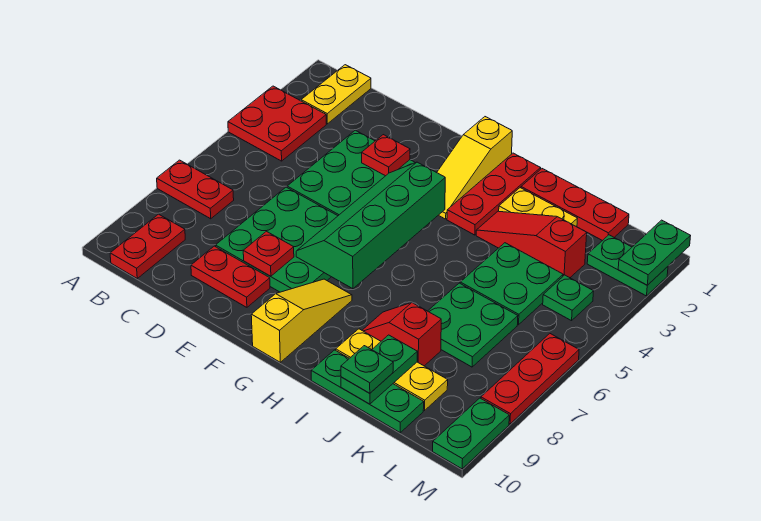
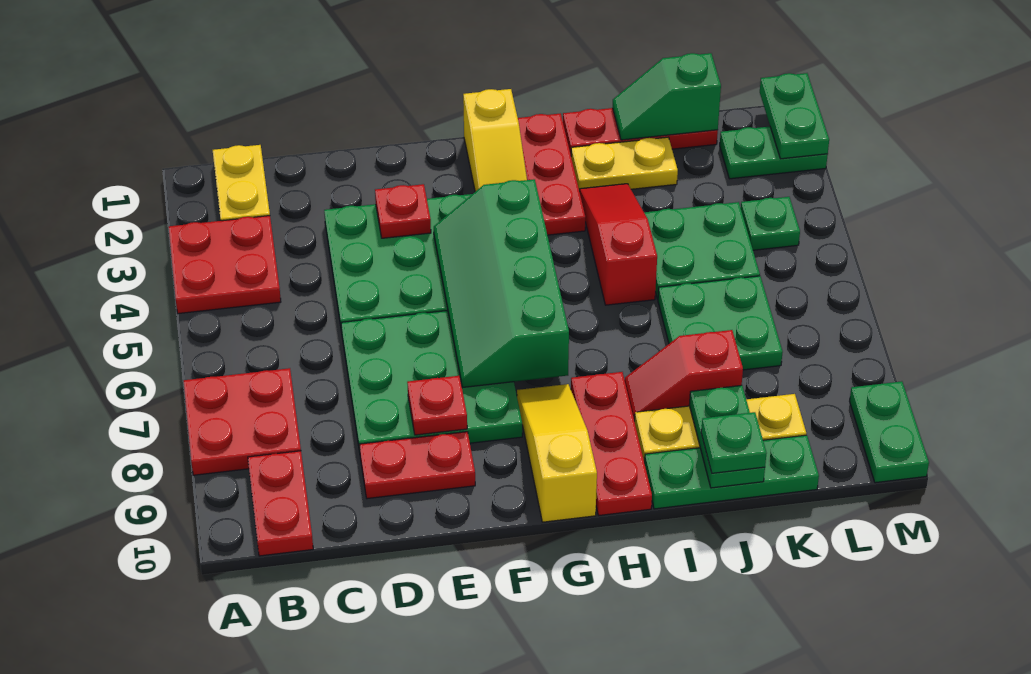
red plate A7:B7 level 1 -> red plate A7:B8 level 1
red slope I3:K3 level 1 top K -> red slope I3:I5 level 1 top 5
none -> green slope J1:K1 level 2 top K
red plate M6:M8 level 1 -> red plate H8:H10 level 1

